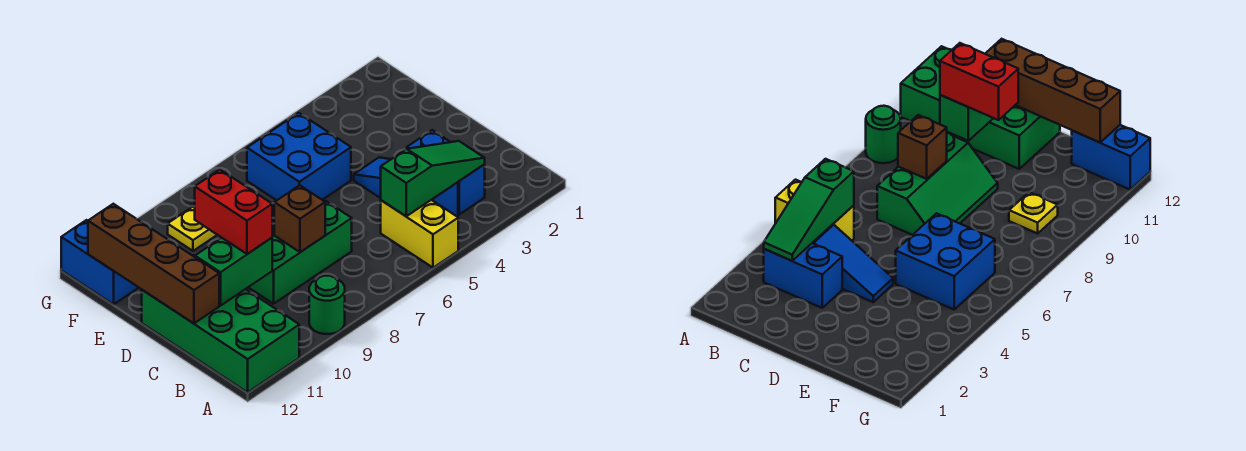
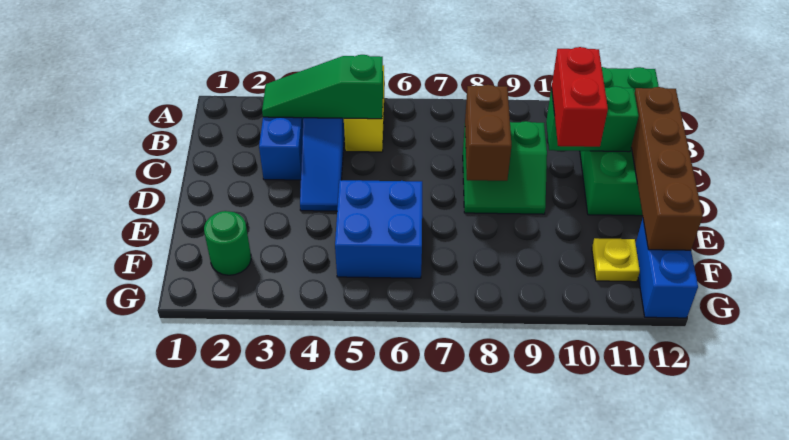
green round brick A9 level 1 -> green round brick F2 level 1
green slope C7:D9 level 1 top C -> green slope C8:D9 level 1 top C
brown brick C8 level 2 -> brown brick C8:D8 level 2
yellow plate F9 level 1 -> yellow plate F11 level 1

